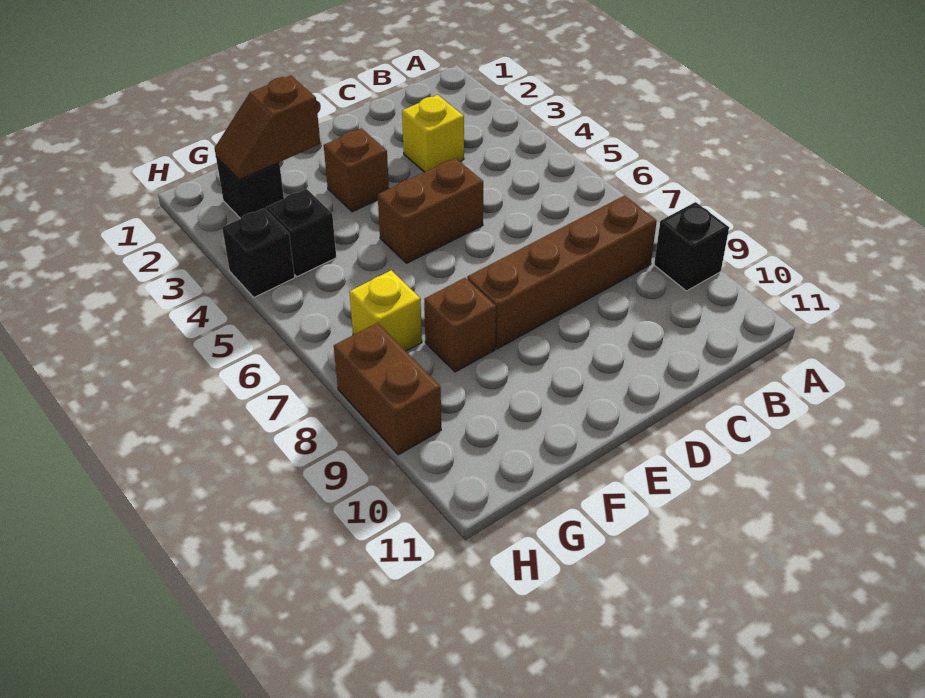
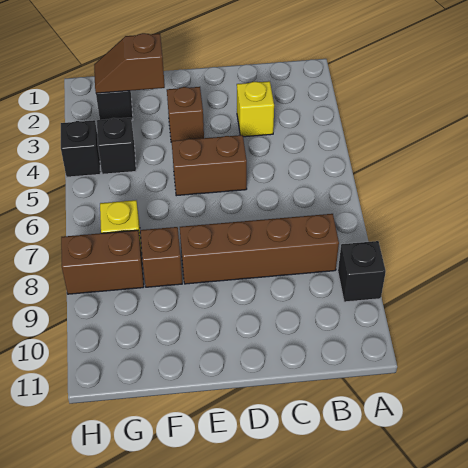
brown brick H8:H9 level 1 -> brown brick G8:H8 level 1

